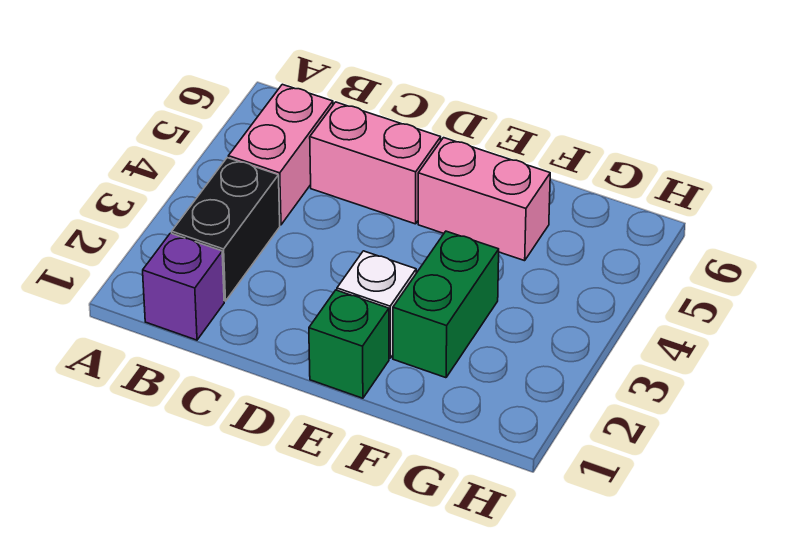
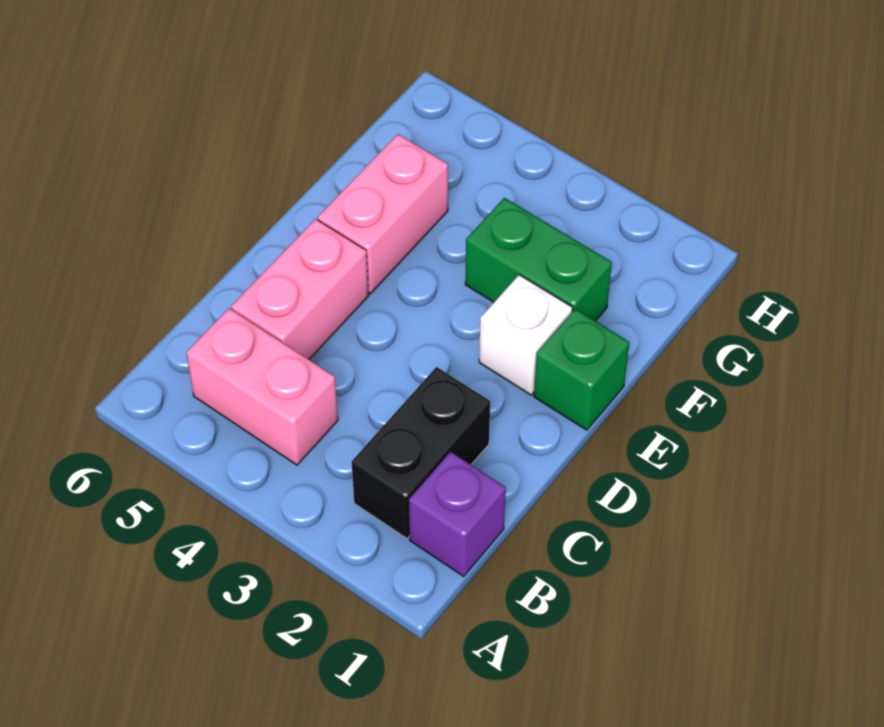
black brick B2:B3 level 1 -> black brick B2:C2 level 1

